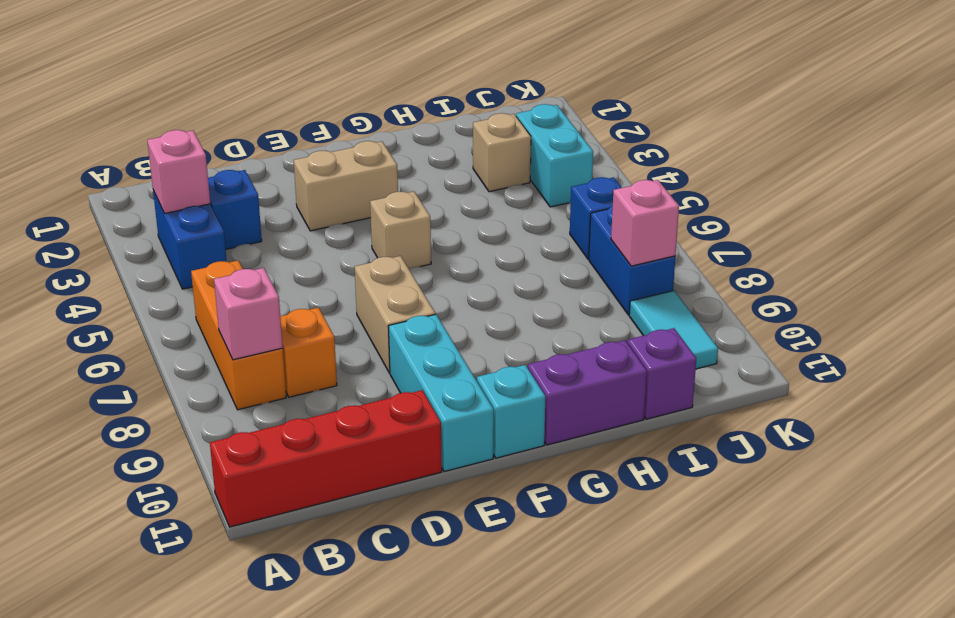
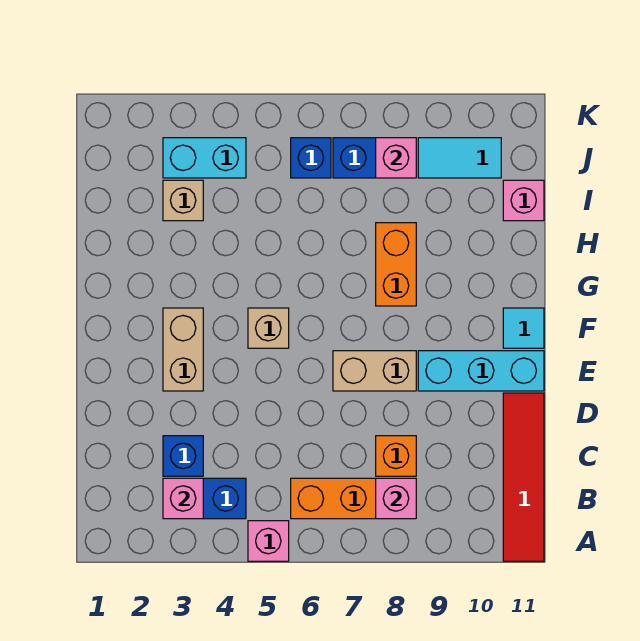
none -> pink brick A5 level 1
red brick A11:D11 level 1 -> red tile A11:D11 level 1
cyan brick F11 level 1 -> cyan tile F11 level 1
none -> orange brick G8:H8 level 1
purple brick G11:H11 level 1 -> none
purple brick I11 level 1 -> pink brick I11 level 1

